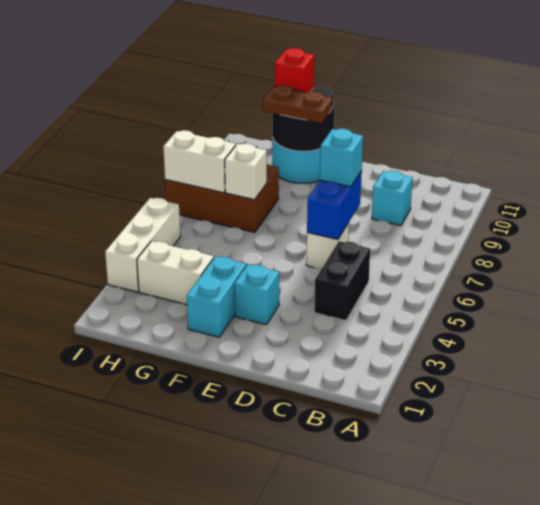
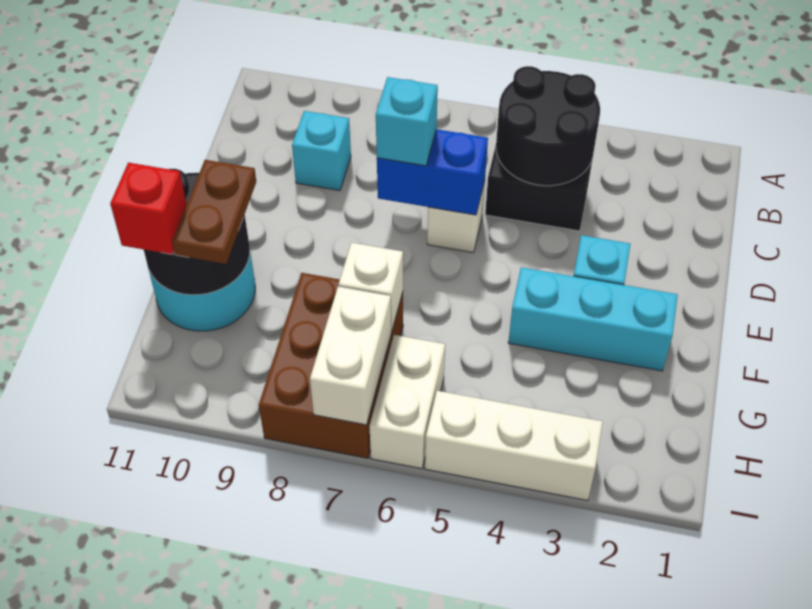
none -> black round brick B4:C5 level 2
cyan brick F2:F3 level 1 -> cyan brick F2:F4 level 1
white brick G3:H3 level 1 -> white brick H6:I6 level 1

